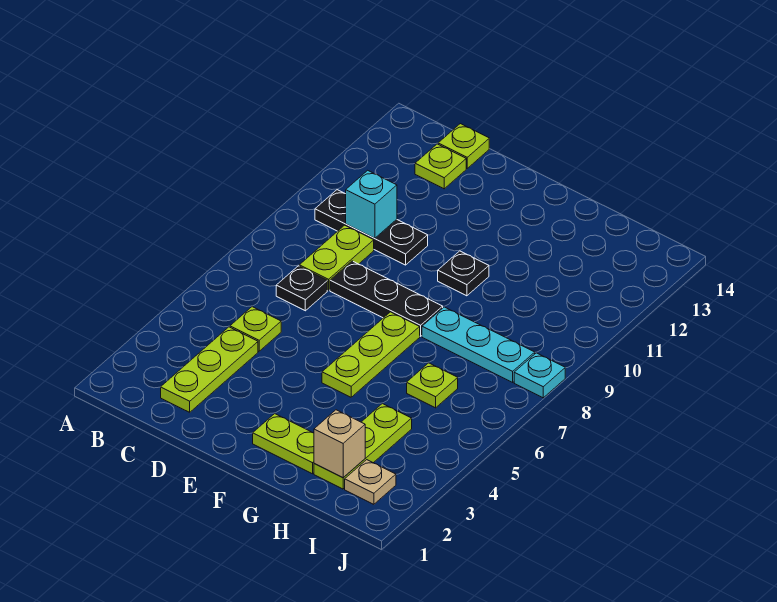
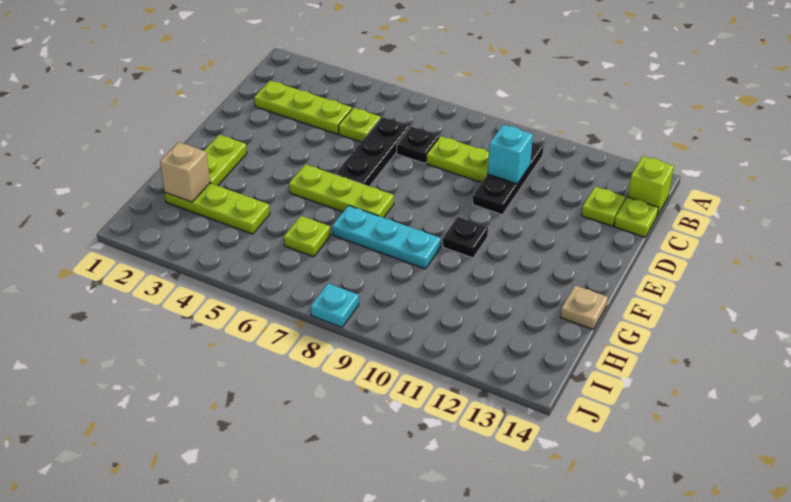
none -> lime brick B14 level 1
black plate D8:F8 level 1 -> black plate C6:E6 level 1
cyan plate G8:I8 level 1 -> cyan plate G7:G9 level 1
tan plate I2 level 1 -> tan plate G14 level 1

